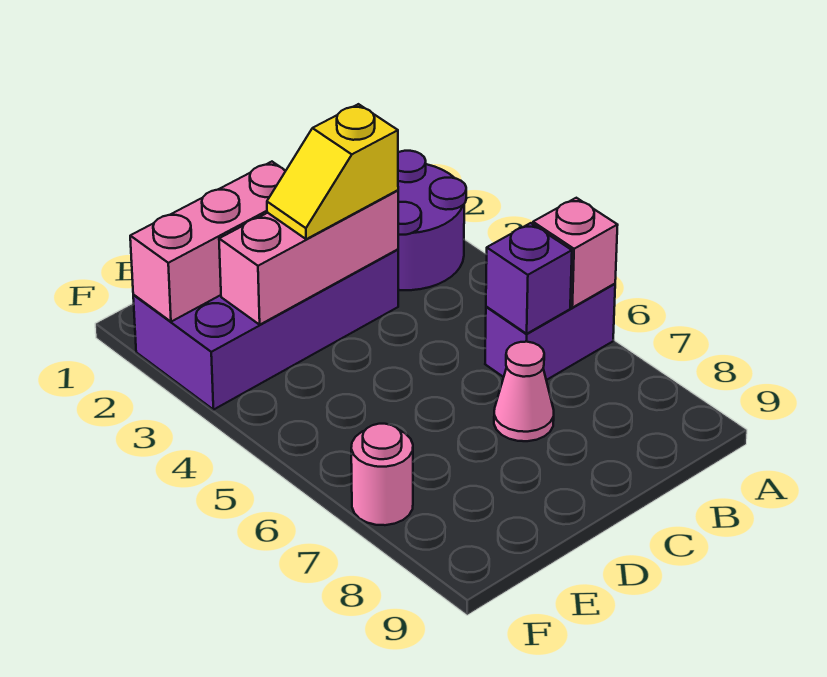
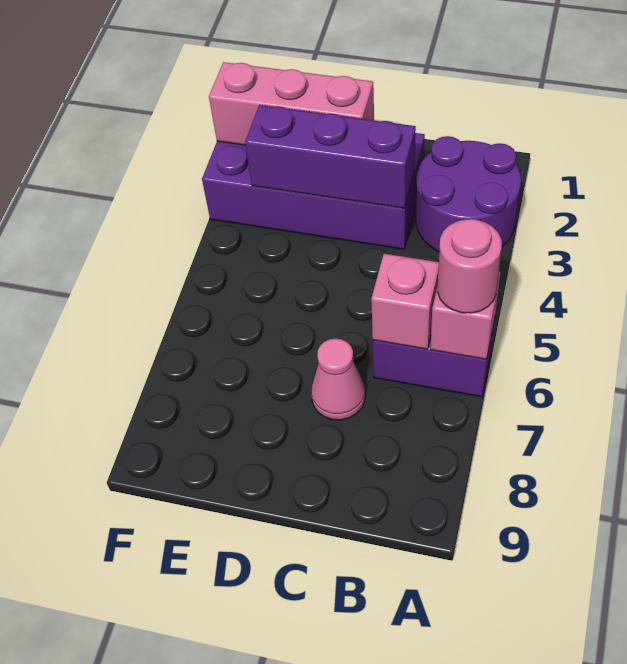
purple brick B6 level 2 -> pink brick B6 level 2
pink brick C3:E3 level 2 -> purple brick C3:E3 level 2
yellow slope C3:D3 level 3 top C -> none
pink round brick F7 level 1 -> pink round brick A6 level 3

